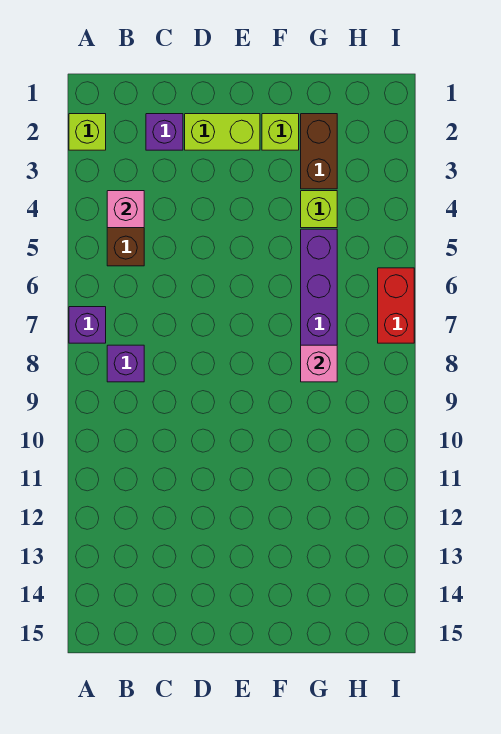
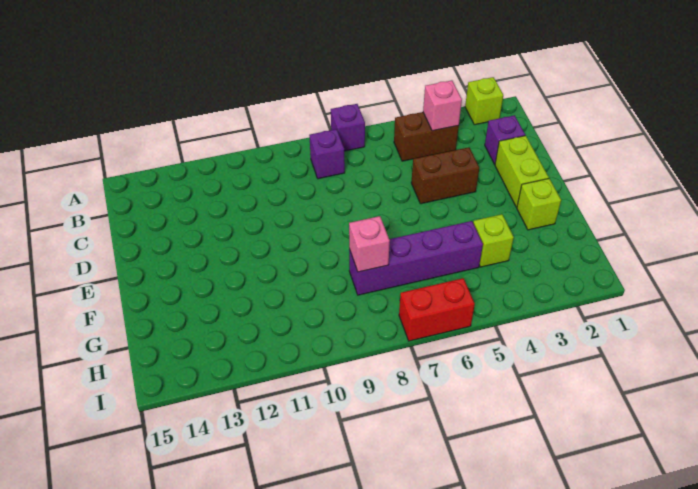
brown brick G2:G3 level 1 -> brown brick D4:D5 level 1

